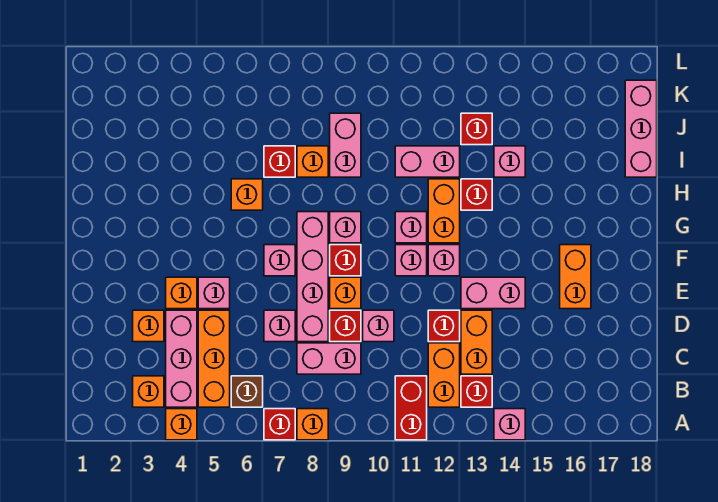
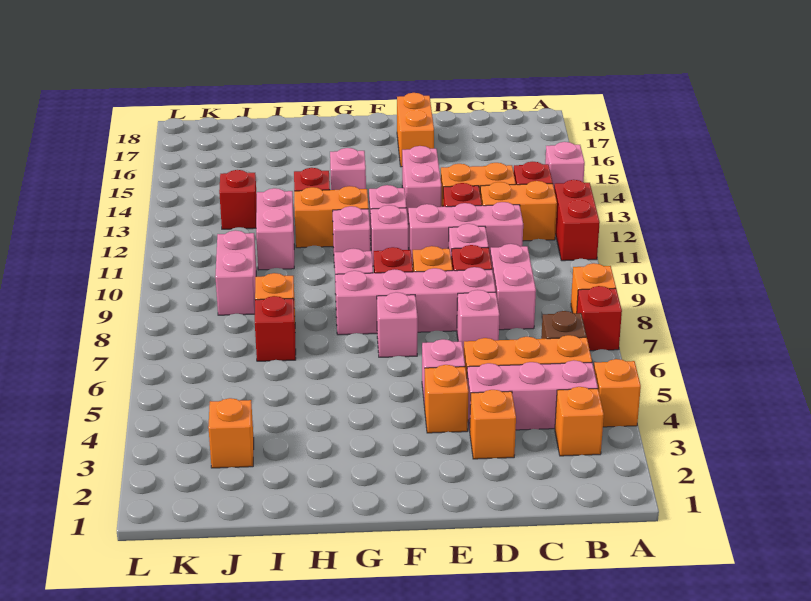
red brick A11:B11 level 1 -> red brick A11:A12 level 1
orange brick E16:F16 level 1 -> orange brick E16:E17 level 1
orange brick H6 level 1 -> orange brick J3 level 1
pink brick I9:J9 level 1 -> pink brick J9:J10 level 1
pink brick I14 level 1 -> pink brick G14 level 1
pink brick I18:K18 level 1 -> pink brick C11:E11 level 1

